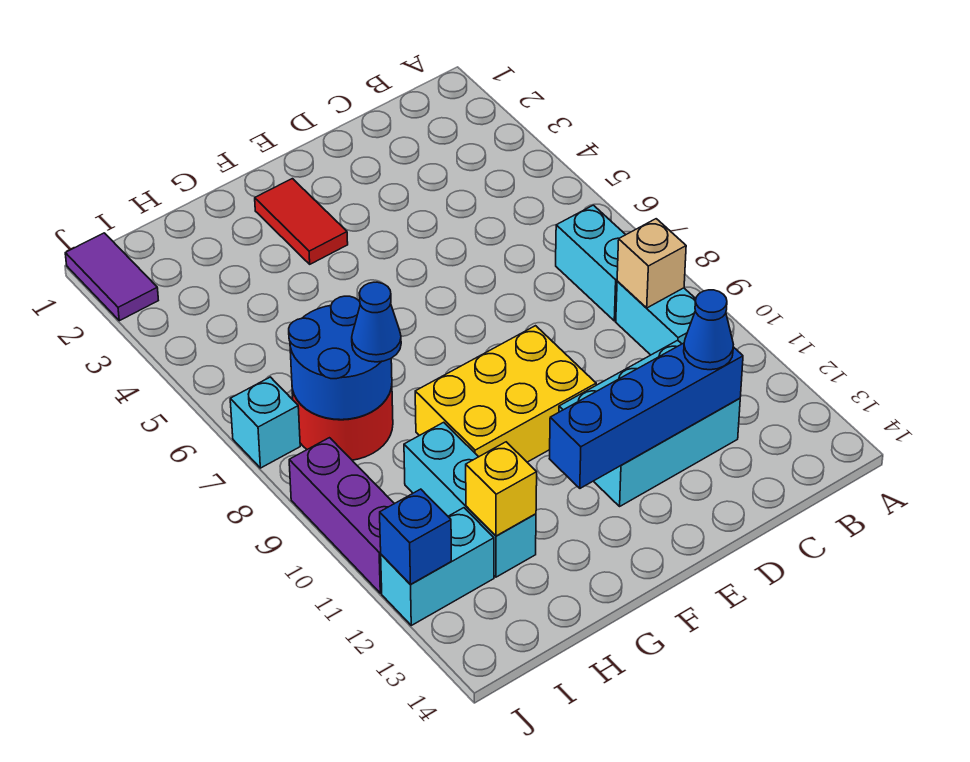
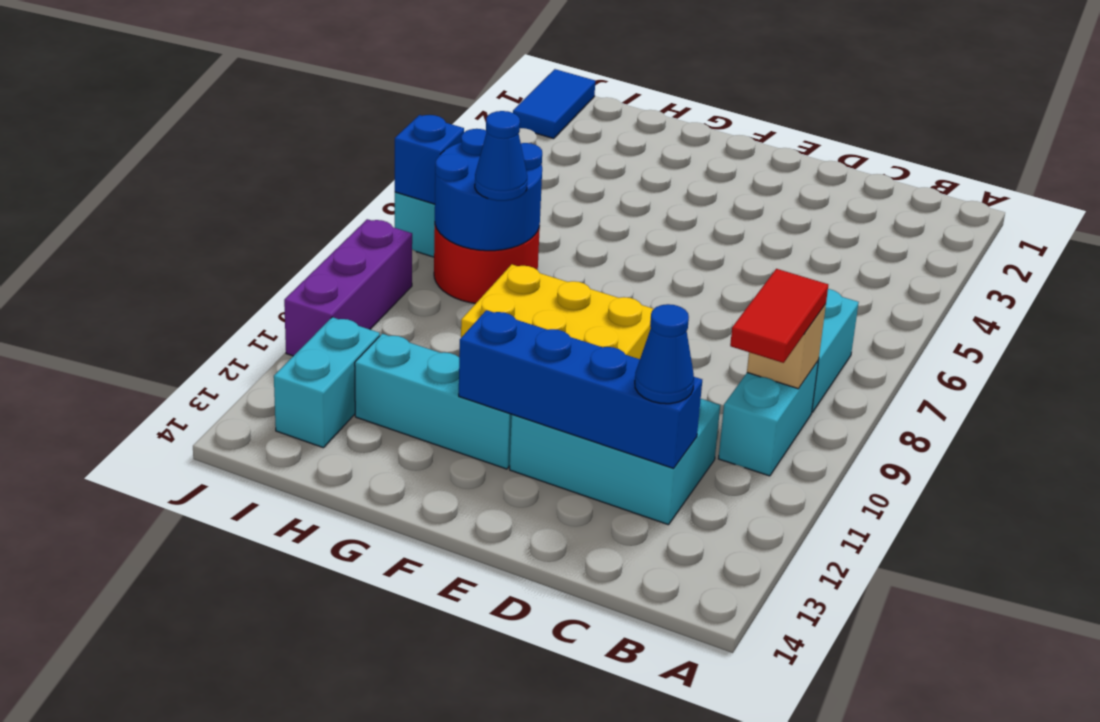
red tile F2:F3 level 1 -> red tile B9:B10 level 3
cyan brick H10:H12 level 1 -> cyan brick F12:H12 level 1
yellow brick H12 level 2 -> none
cyan brick I12:J12 level 1 -> cyan brick I12:I13 level 1
purple tile J1:J2 level 1 -> blue tile J1:J2 level 1
blue brick J12 level 2 -> blue brick J7 level 2

